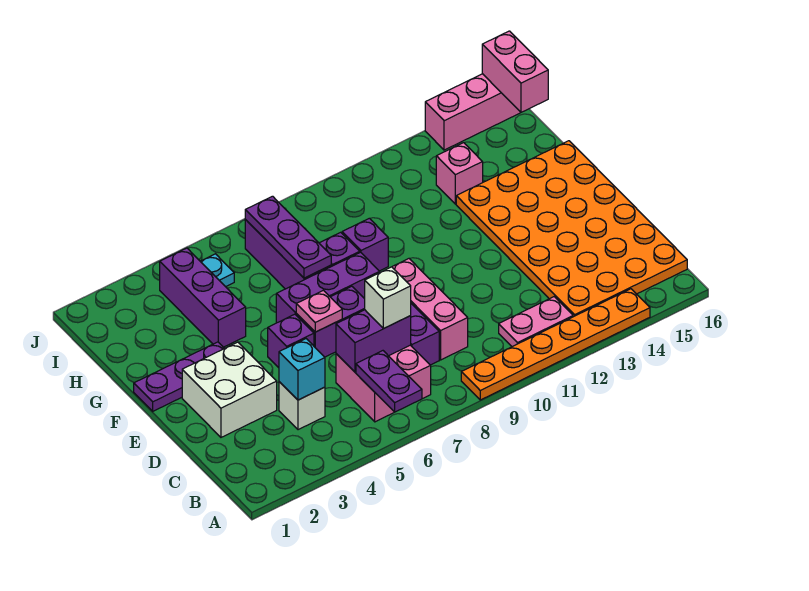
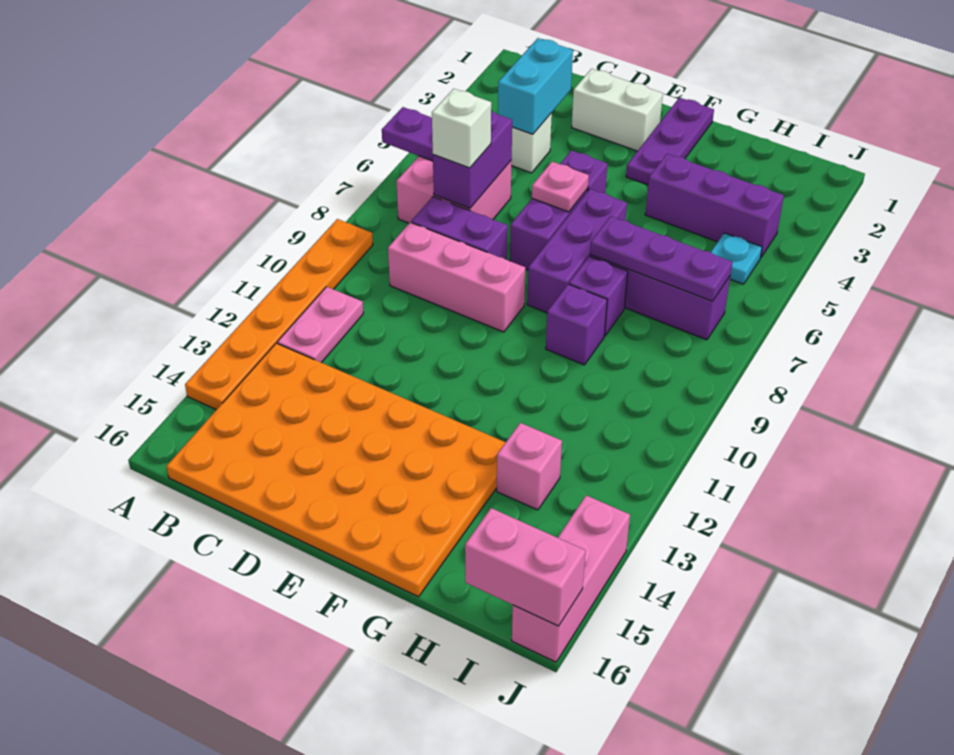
cyan brick C4 level 2 -> cyan brick C3:C4 level 2
white brick D2:E3 level 1 -> white brick D2:E2 level 1

